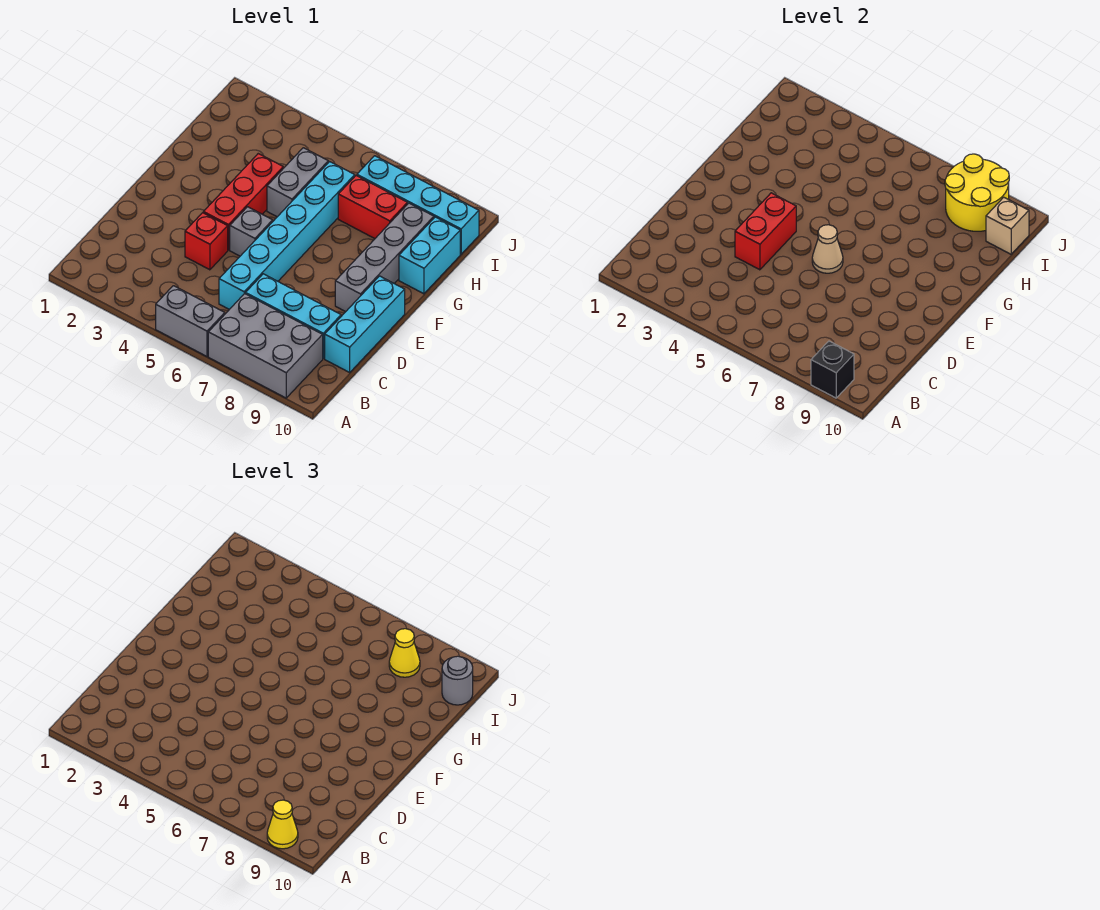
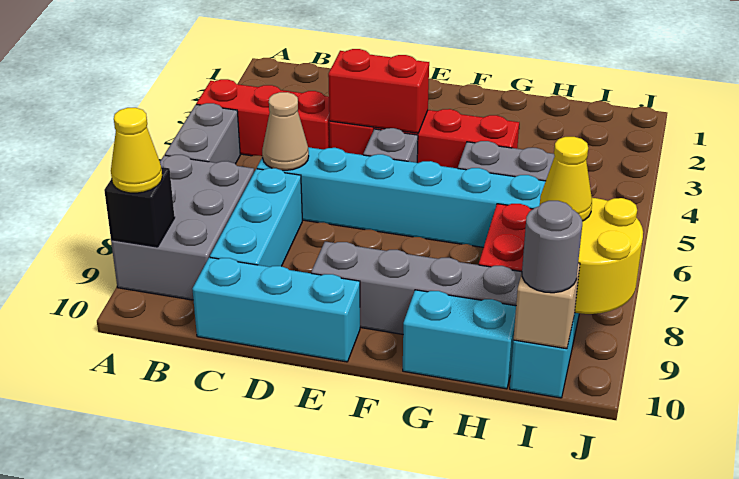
none -> red brick A4:C4 level 1
tan cone E6 level 2 -> tan cone C6 level 2

